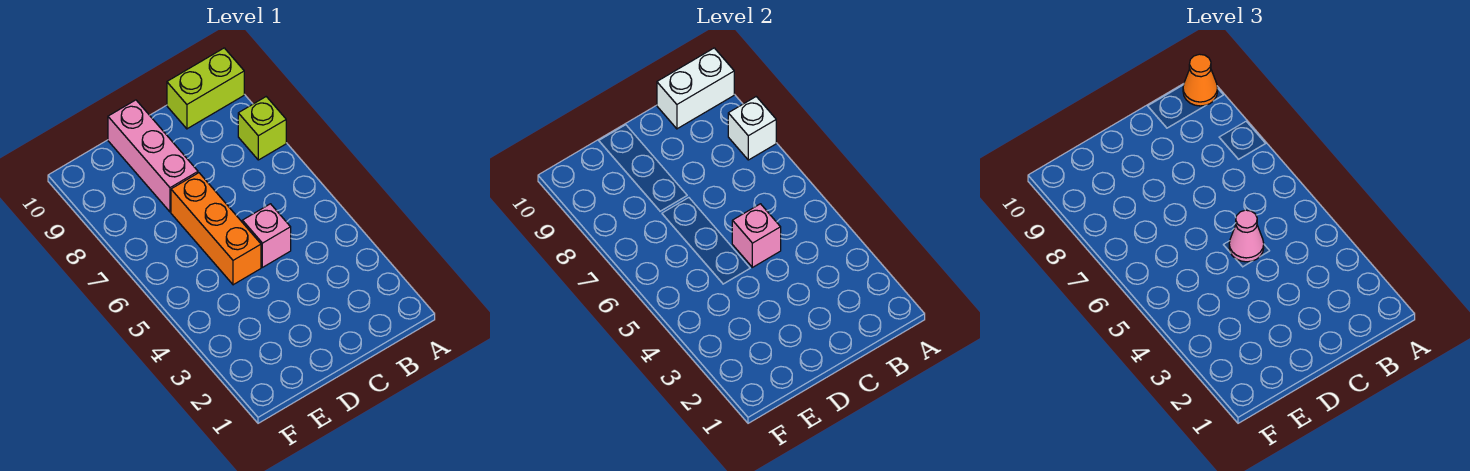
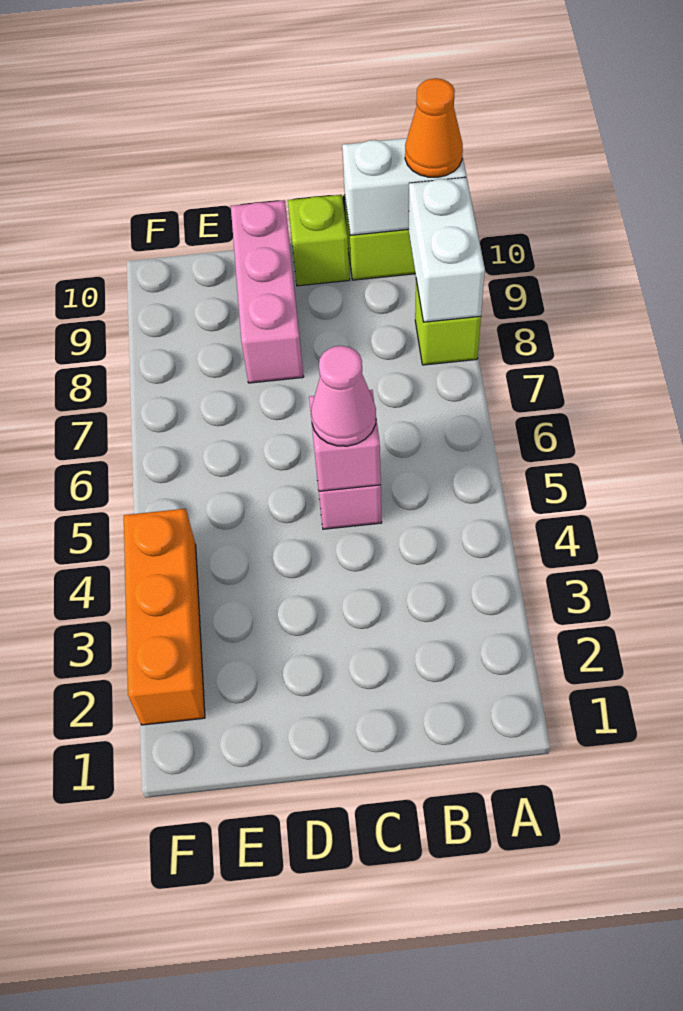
white brick A8 level 2 -> white brick A8:A9 level 2
none -> lime brick C10 level 1
orange brick D5:D7 level 1 -> orange brick F2:F4 level 1

